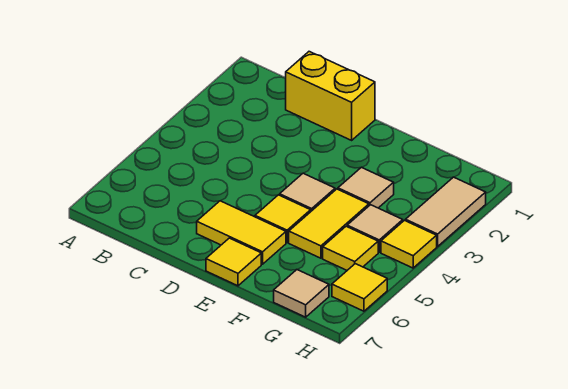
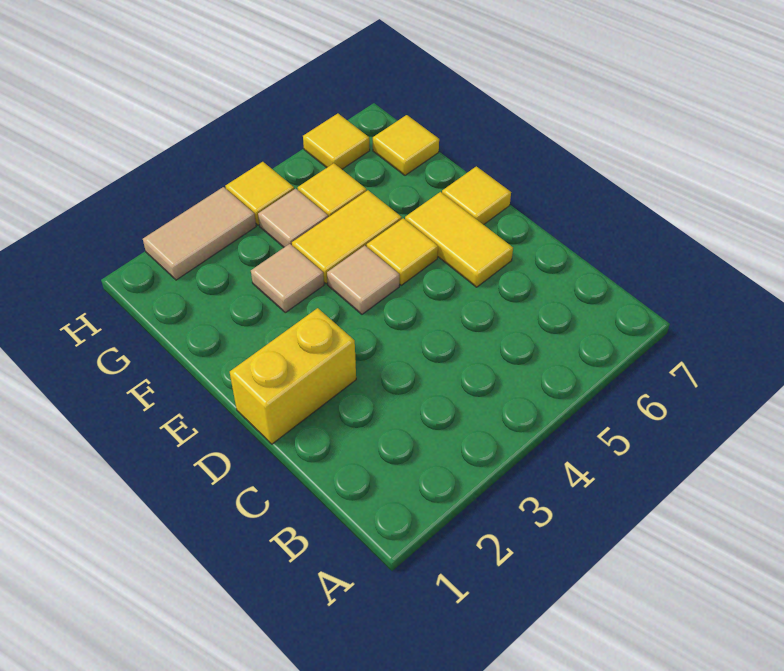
yellow brick C1:D1 level 1 -> yellow brick D1:D2 level 1
tan tile G7 level 1 -> yellow tile G7 level 1

